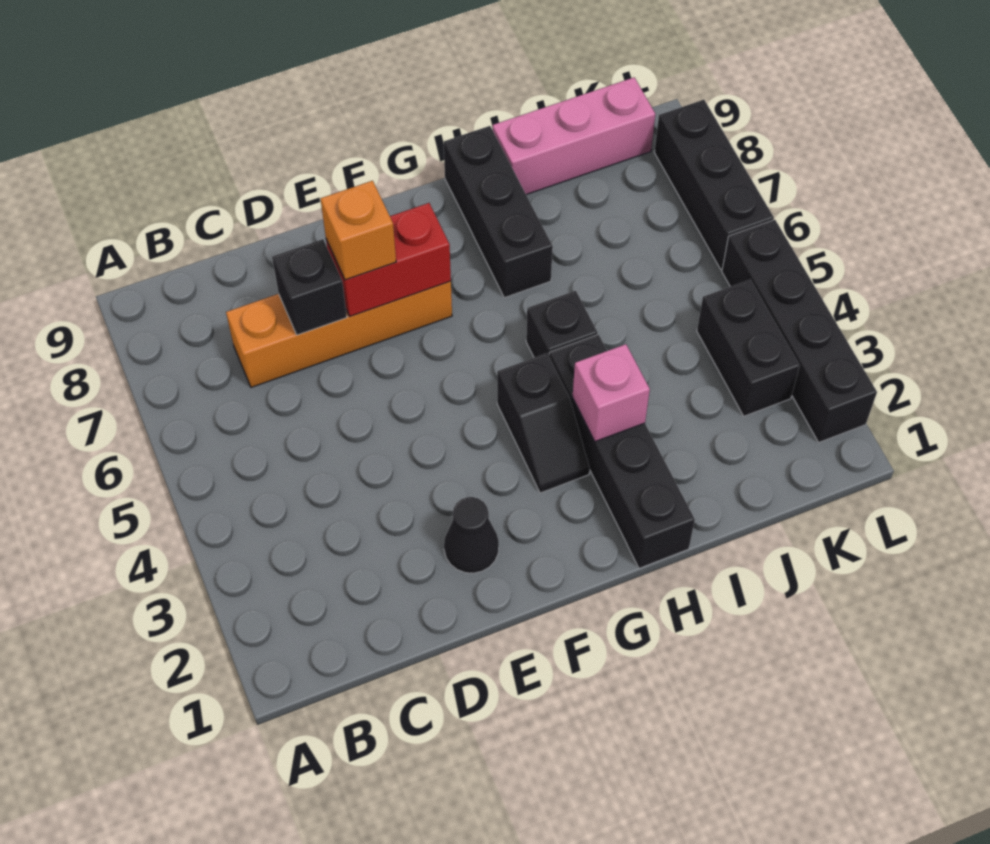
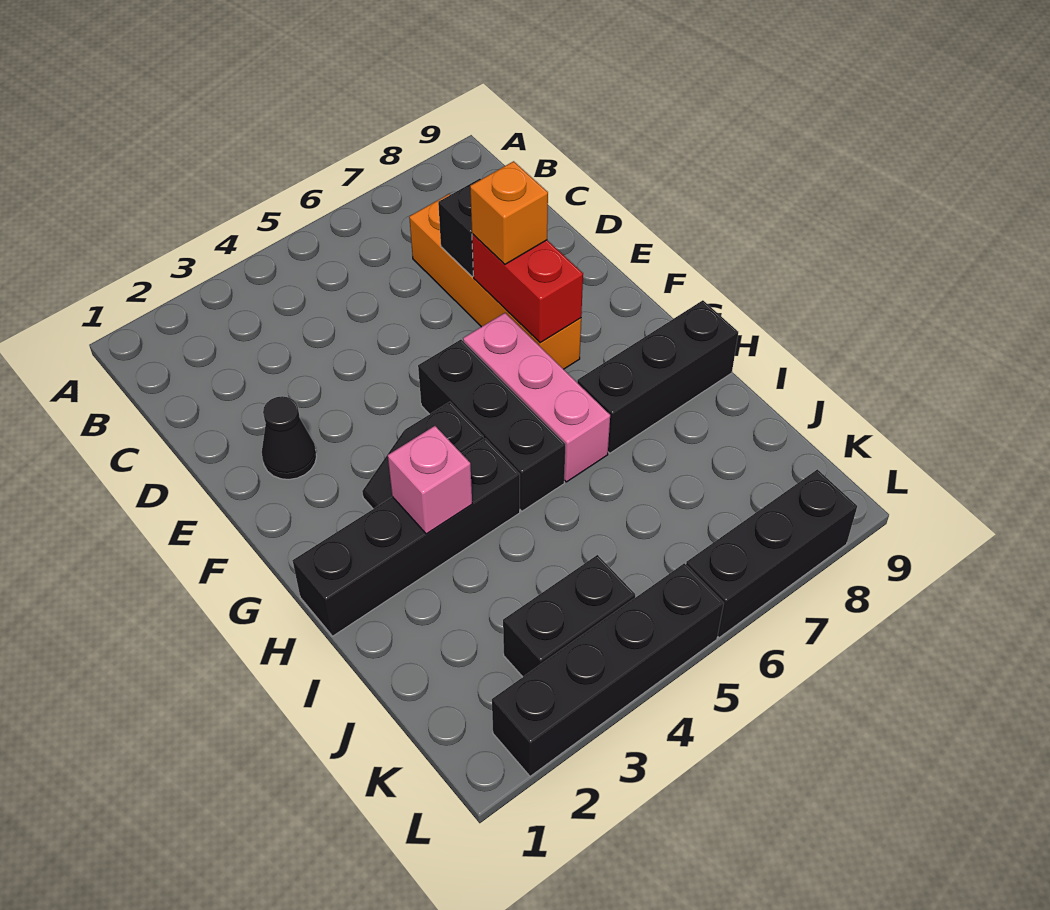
black brick H5 level 1 -> black brick F5:H5 level 1
pink brick I9:K9 level 1 -> pink brick F6:H6 level 1

